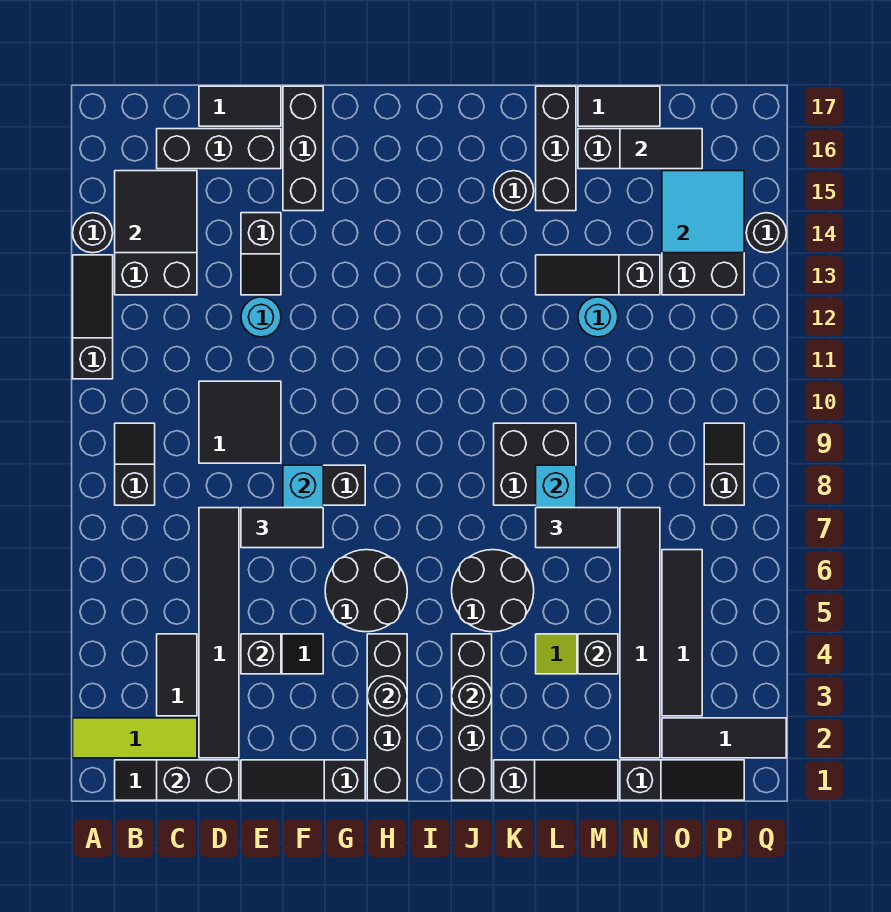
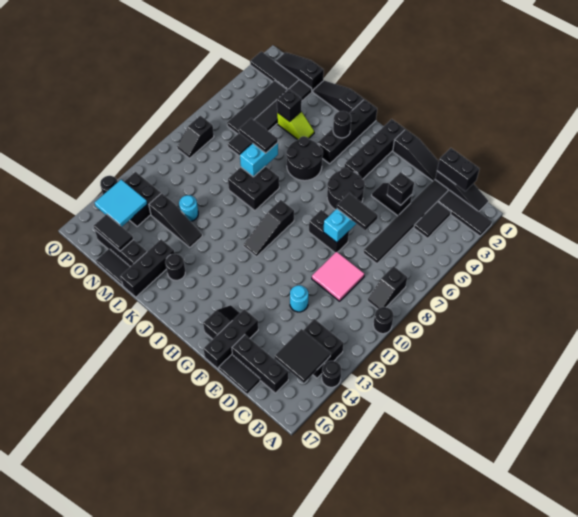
lime tile A2:C2 level 1 -> black tile A2:C2 level 1
black slope A11:A13 level 1 top 11 -> black slope I9:I11 level 1 top 9
black tile D9:E10 level 1 -> pink tile D9:E10 level 1
black slope E13:E14 level 1 top 14 -> black slope G15:G16 level 1 top 16
black round brick H3 level 2 -> black round brick A10 level 1

